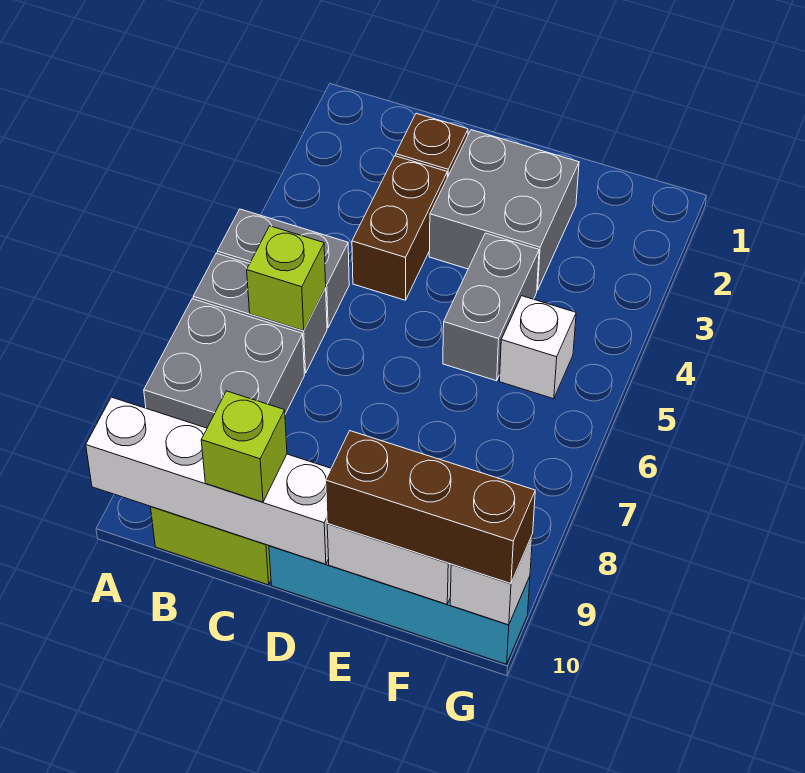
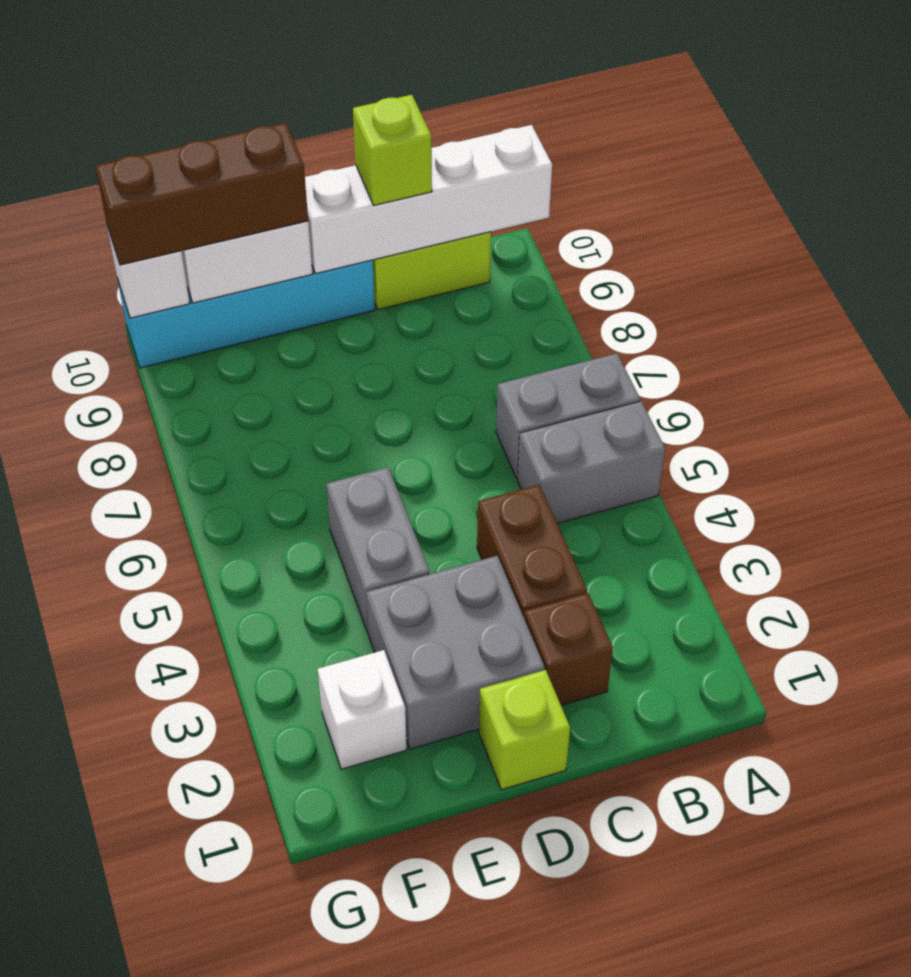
grey brick A7:B8 level 1 -> none
lime brick B6 level 2 -> lime brick D1 level 1
white brick F5 level 1 -> white brick F2 level 1

